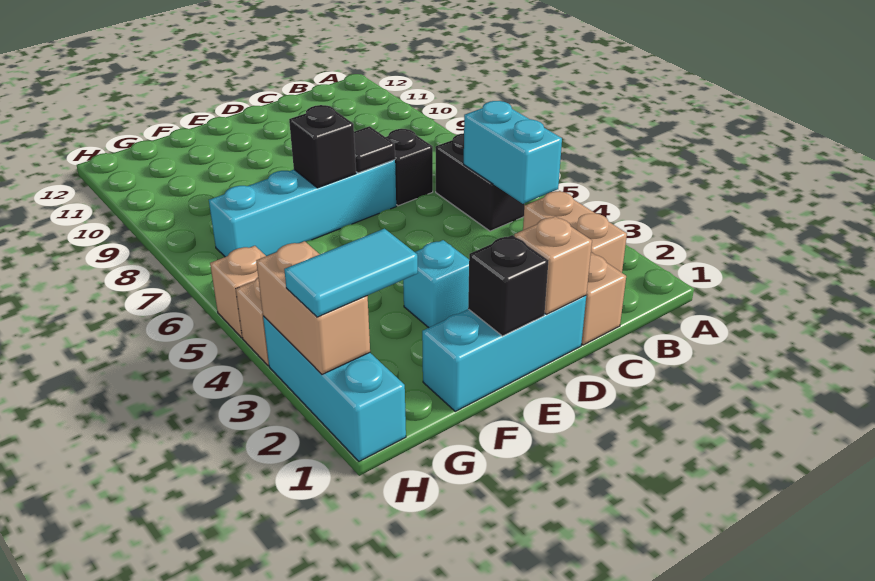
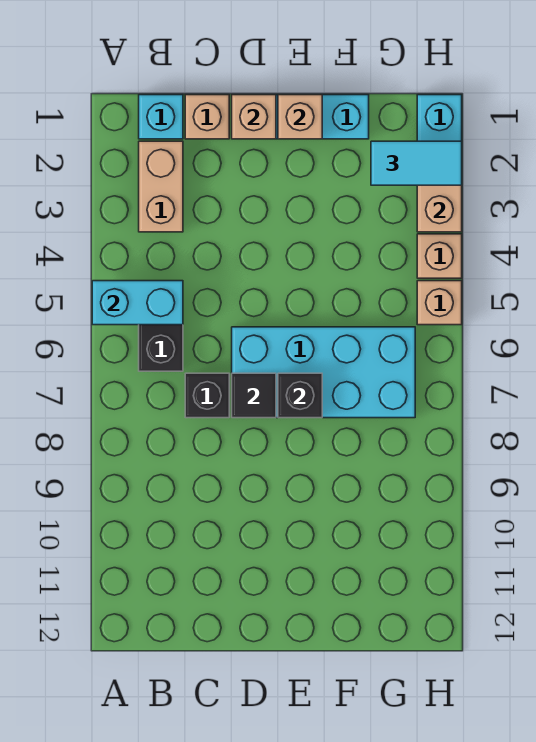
cyan brick B4:B5 level 2 -> cyan brick A5:B5 level 2
cyan brick D7:G7 level 1 -> cyan brick D6:G7 level 1
black brick E1 level 2 -> tan brick E1 level 2
cyan brick E3 level 1 -> cyan brick B1 level 1

